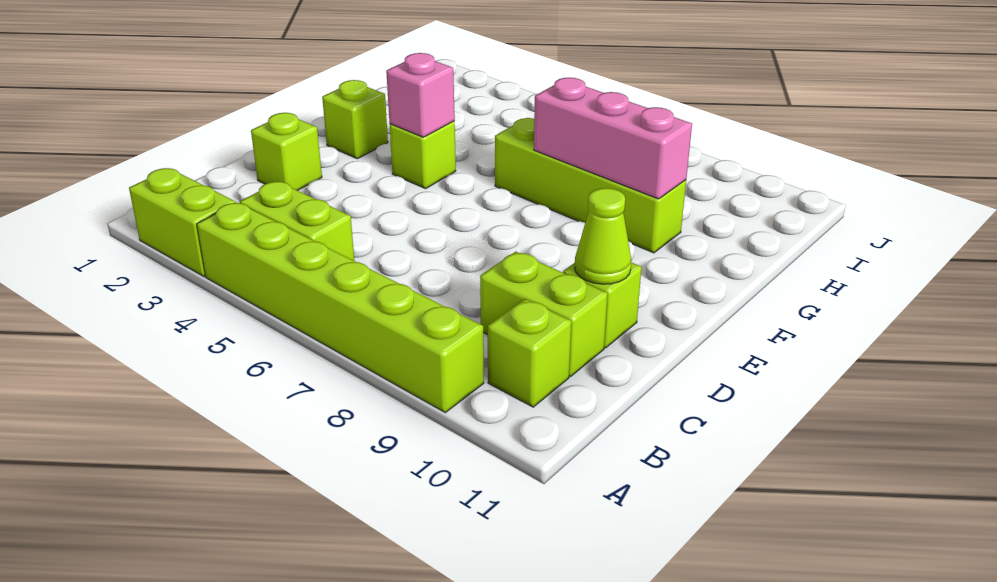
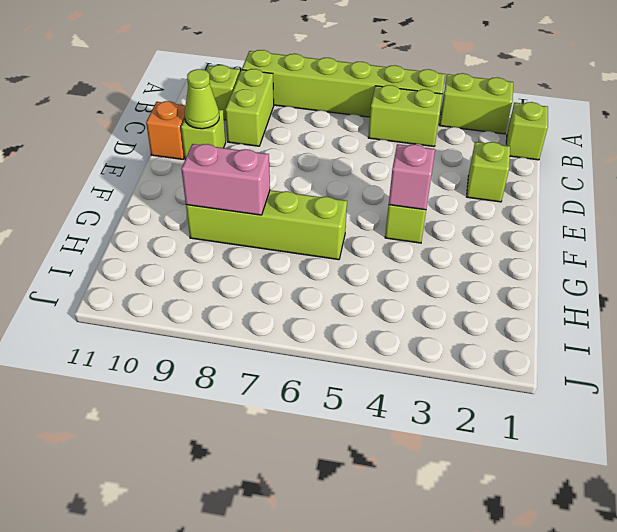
lime brick C9:C10 level 1 -> lime brick B9:C9 level 1
none -> orange brick D11 level 1
lime brick F2 level 1 -> lime brick B1 level 1
pink brick G7:G9 level 2 -> pink brick G8:G9 level 2

